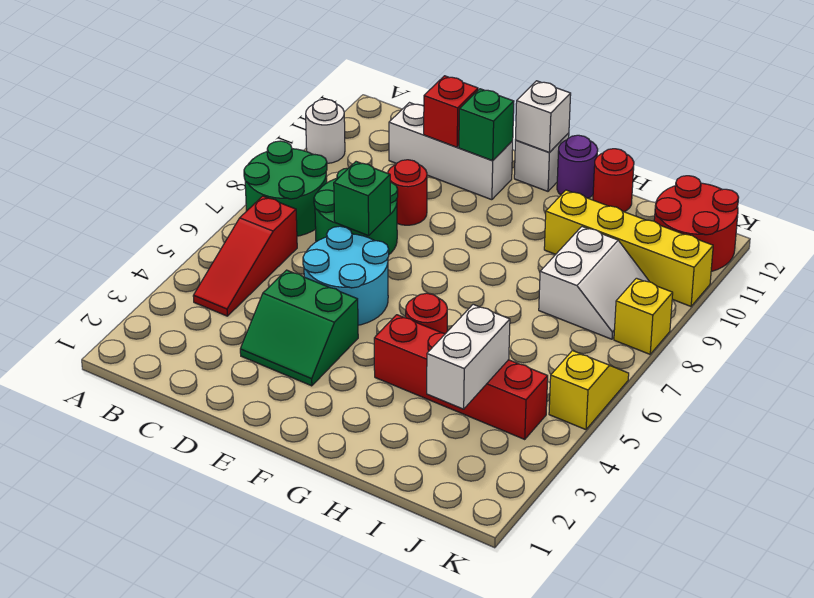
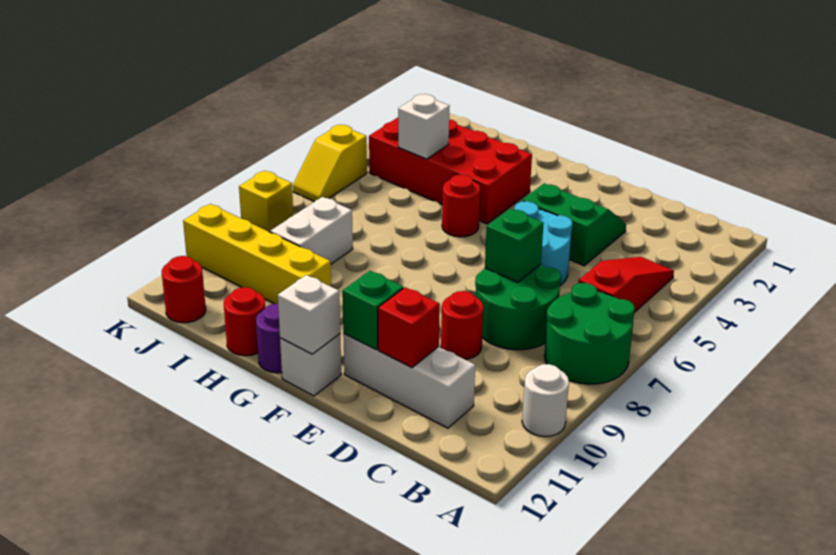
red brick G4:J4 level 1 -> red brick G3:J4 level 1
white brick I3:I4 level 2 -> white brick I4 level 2
red round brick J11:K12 level 1 -> red round brick J12 level 1

